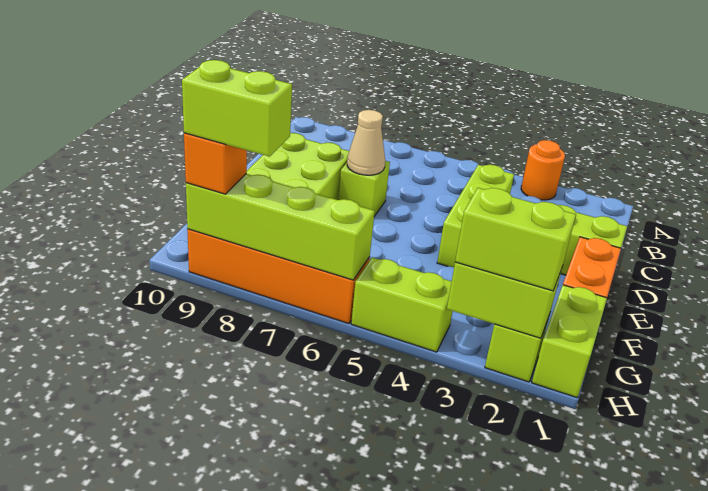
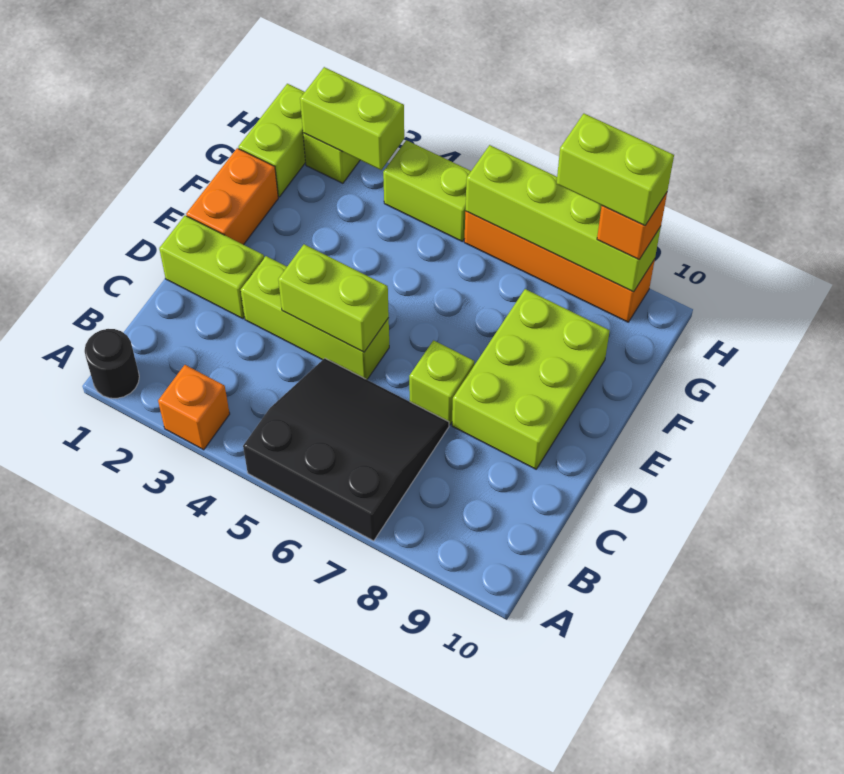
none -> black round brick A1 level 1
orange round brick A3 level 1 -> orange brick A3 level 1
none -> black slope A5:C7 level 1 top A
lime brick C4:E4 level 1 -> lime brick D3:D5 level 1
tan cone D7 level 2 -> none
lime brick H2:H3 level 3 -> lime brick D4:D5 level 2

